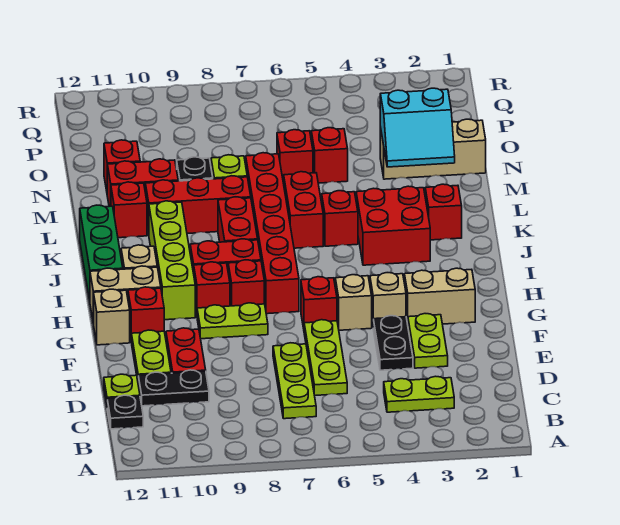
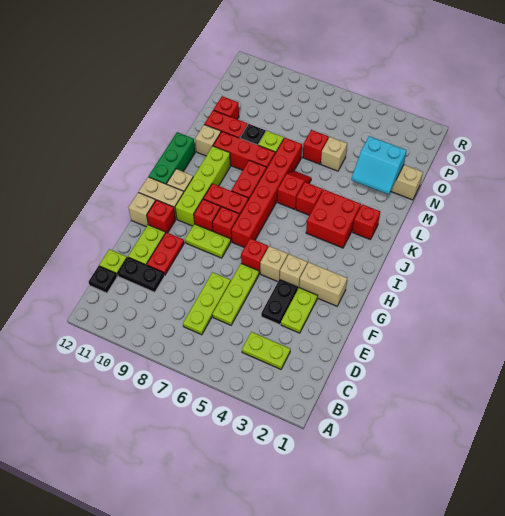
red brick K6:L6 level 1 -> red slope K6:L6 level 1 top K
red brick L11 level 1 -> tan brick L11 level 1
red brick N5 level 1 -> tan brick N5 level 1

